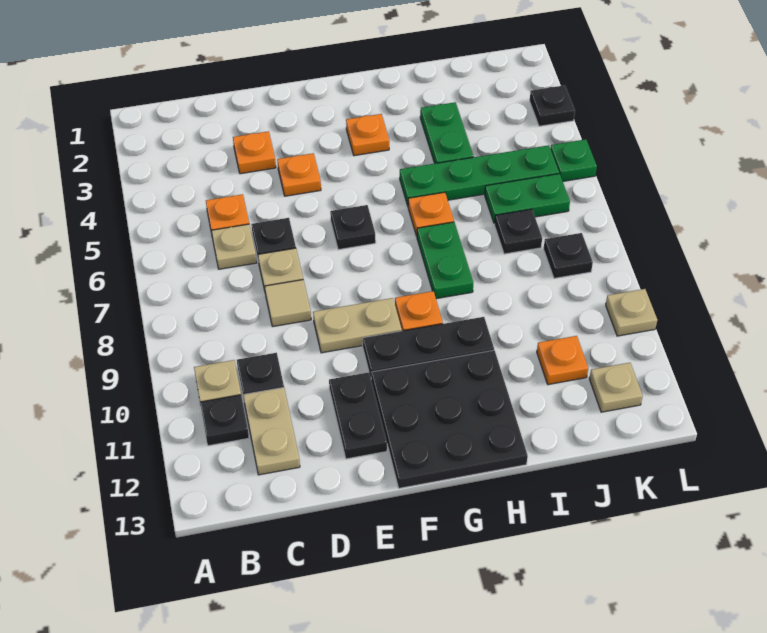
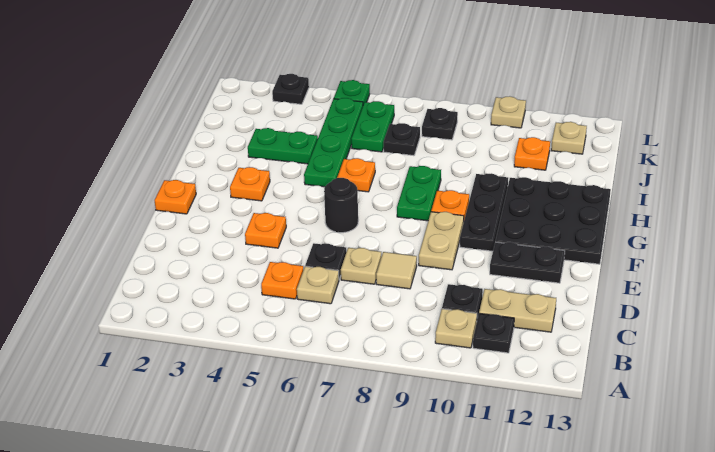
orange plate D3 level 1 -> orange plate F1 level 1
black plate F6 level 1 -> black round brick F6 level 1
green plate H7:H8 level 1 -> green plate G8:H8 level 1

